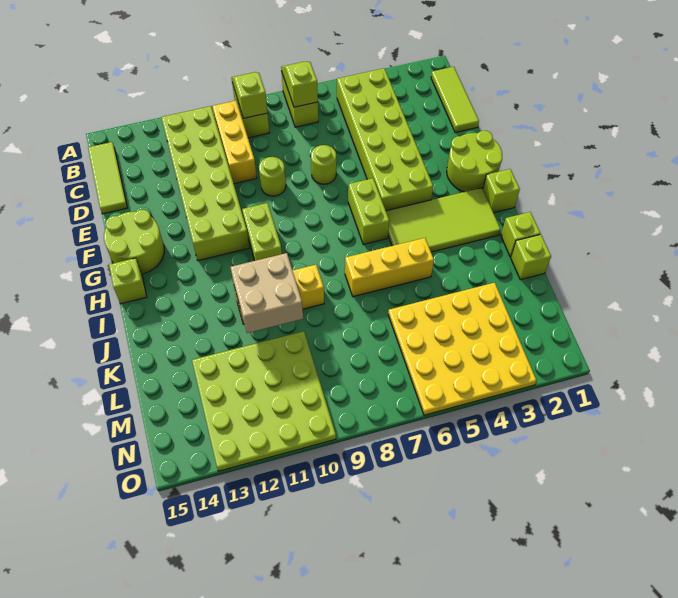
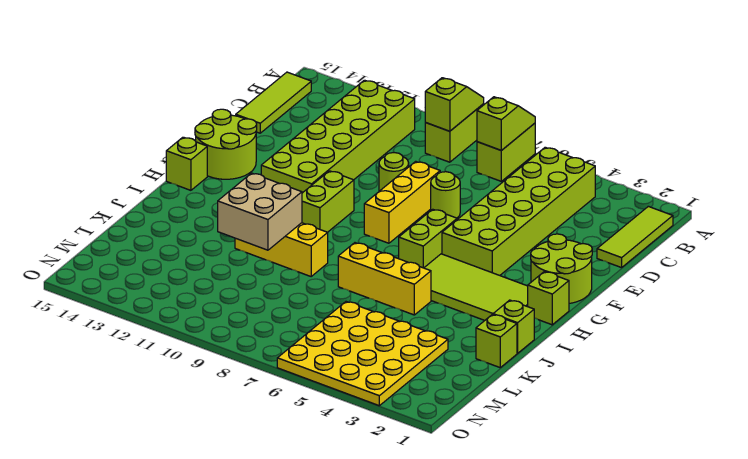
yellow brick B10:D10 level 1 -> yellow brick E8:G8 level 1
lime plate L10:O13 level 1 -> none

